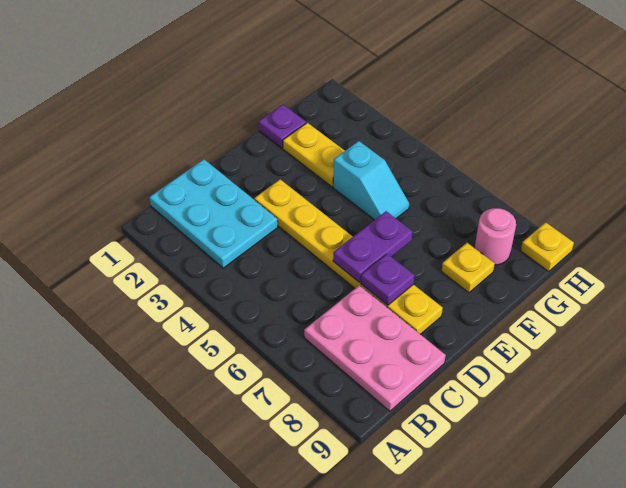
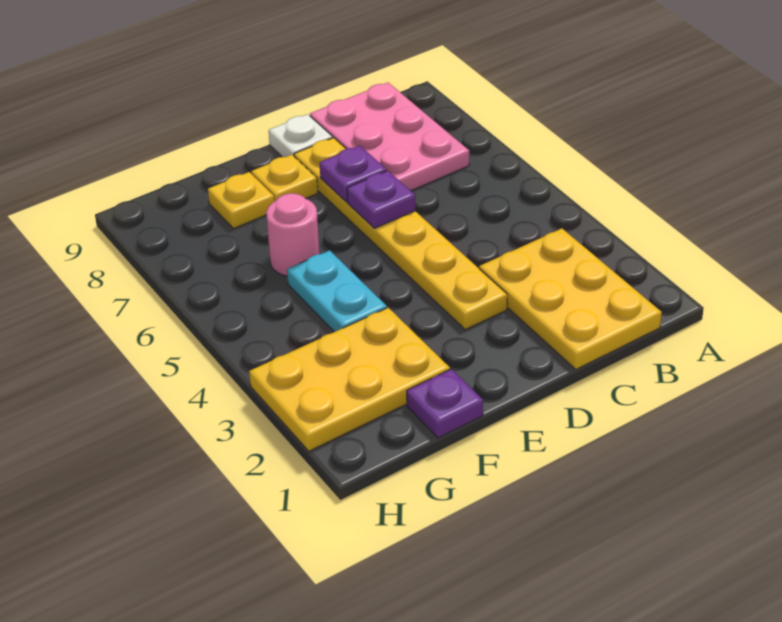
cyan plate B1:C3 level 1 -> yellow plate B1:C3 level 1
purple plate D6:E6 level 2 -> purple plate D6 level 2
none -> white plate D9 level 1
yellow plate F2:F3 level 1 -> yellow plate F2:H3 level 1
cyan slope F4:F5 level 1 top 4 -> cyan plate F4:F5 level 1
pink round brick G8 level 1 -> pink round brick F6 level 1
yellow plate H9 level 1 -> yellow plate E8 level 1

